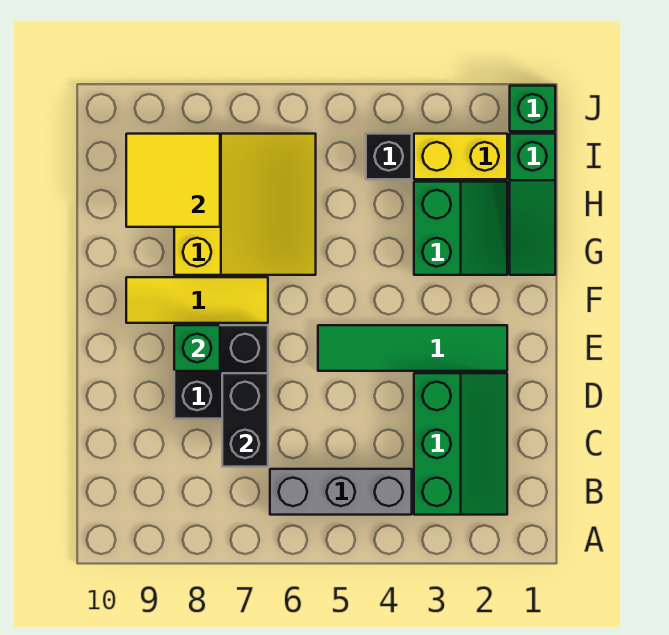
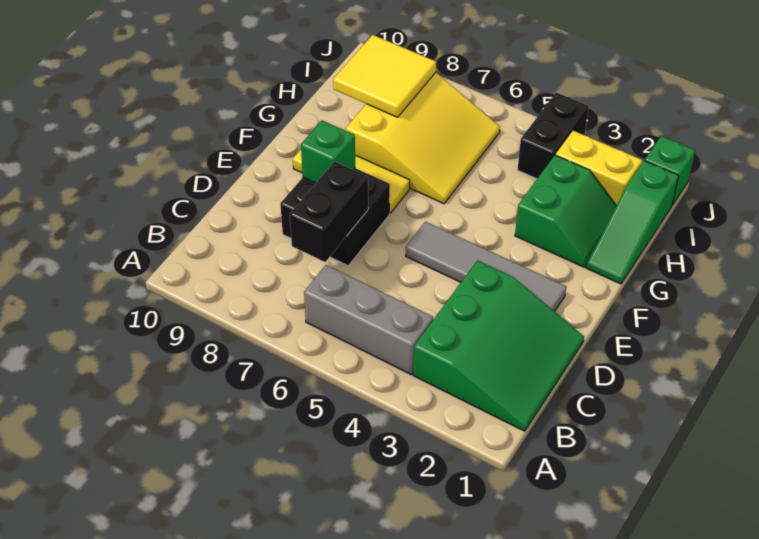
green slope B2:D3 level 1 top 3 -> green slope B1:D3 level 1 top 3
green tile E2:E5 level 1 -> grey tile E2:E5 level 1
black brick I4 level 1 -> black brick I4:J4 level 1

